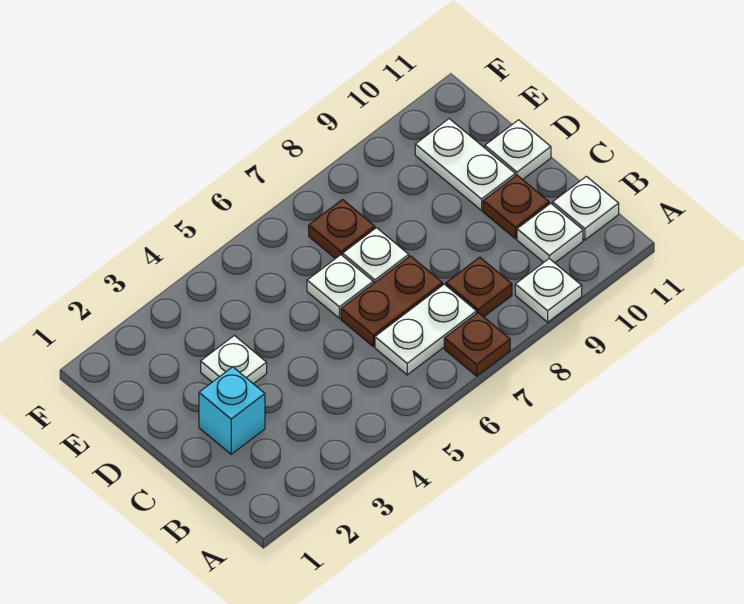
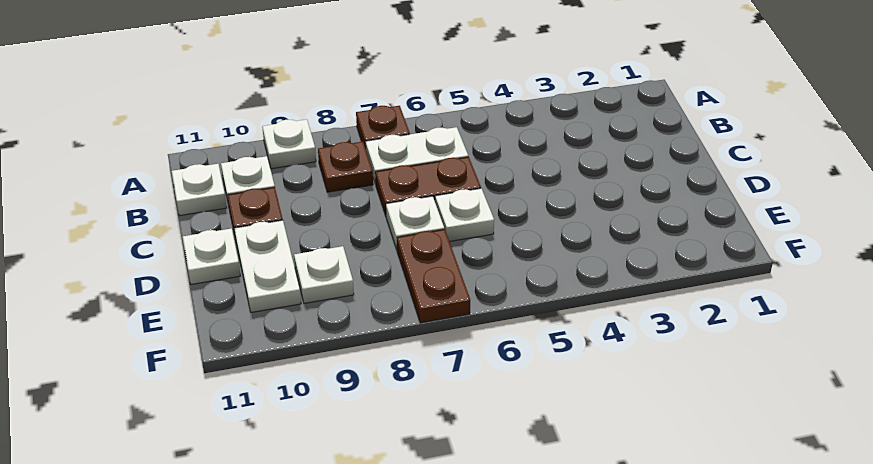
cyan brick C2 level 1 -> none
white plate D3 level 1 -> white plate E9 level 1
brown plate E7 level 1 -> brown plate E7:F7 level 1

